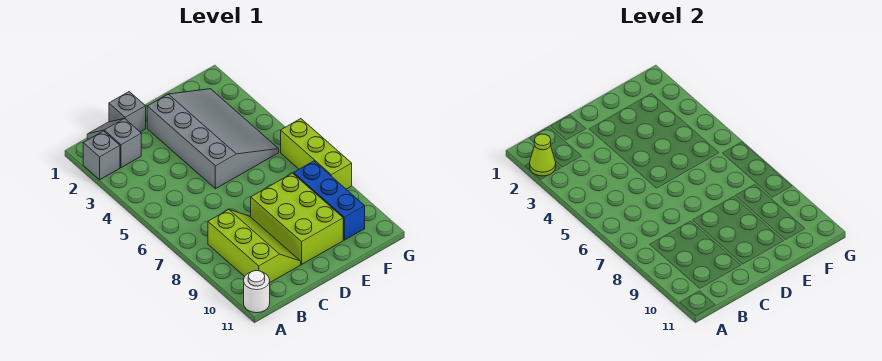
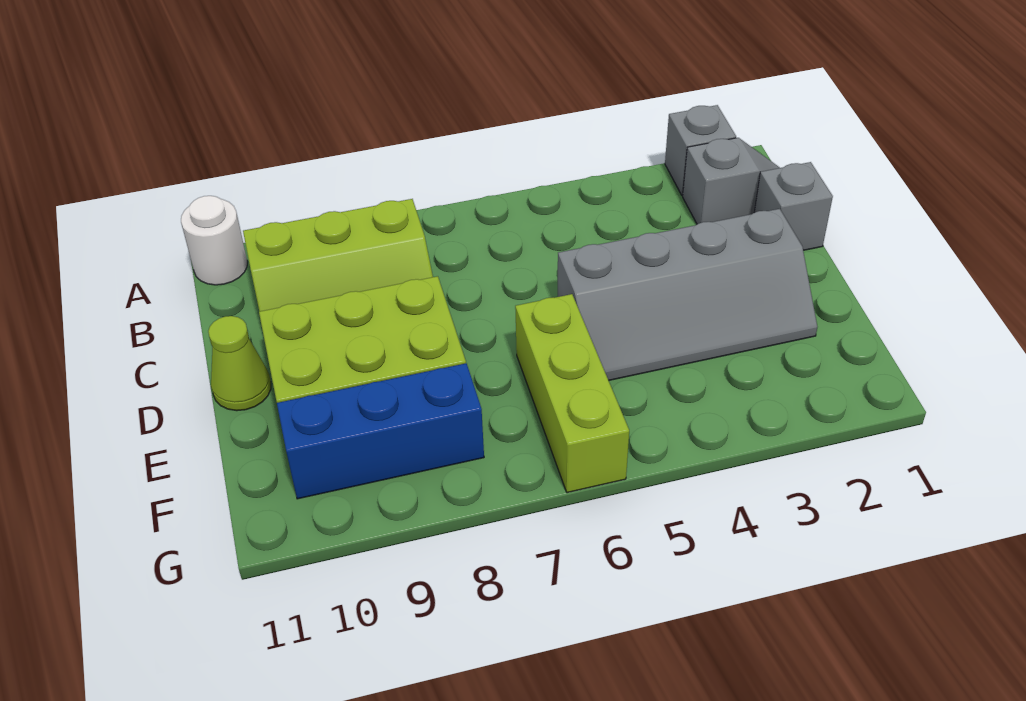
lime cone A2 level 2 -> lime cone D11 level 1
grey slope D2:F5 level 1 top D -> grey slope D2:E5 level 1 top D
lime brick G6:G8 level 1 -> lime brick E6:G6 level 1

